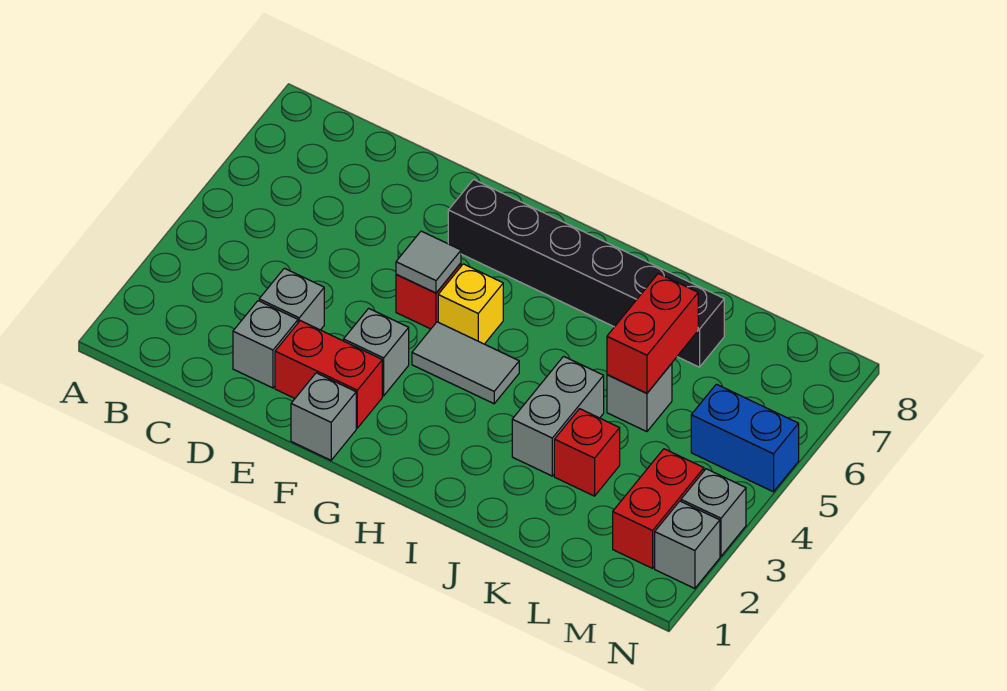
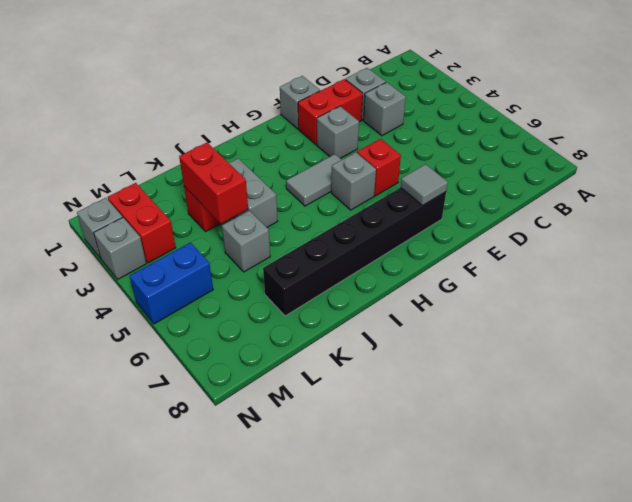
grey tile F5 level 2 -> grey tile F7 level 2
yellow brick G5 level 1 -> grey brick G5 level 1
red brick K5:K6 level 2 -> red brick K3:K4 level 2

